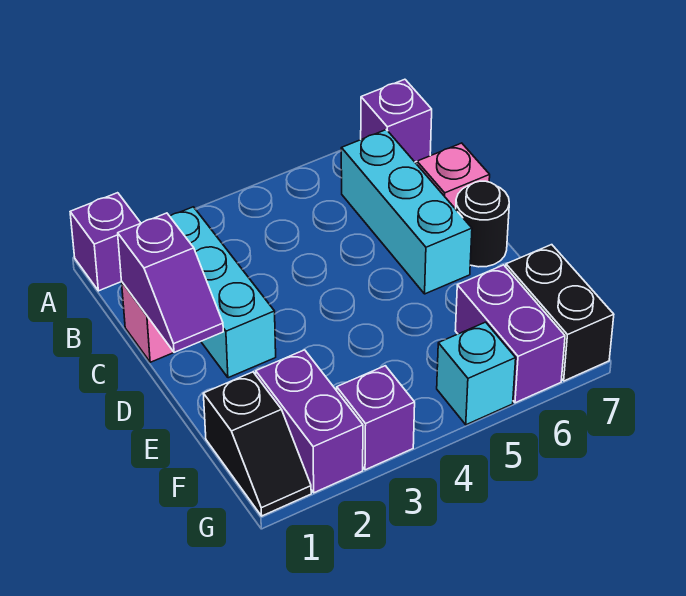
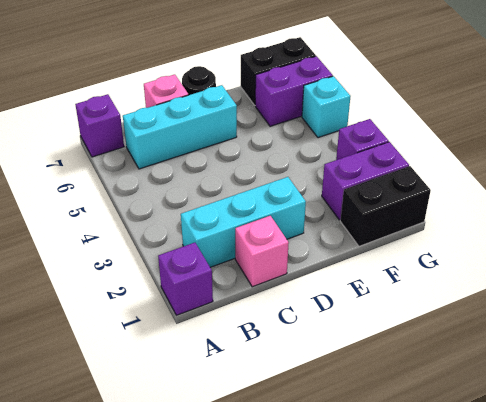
purple slope C1:D1 level 2 top C -> none
black slope F1:G1 level 1 top F -> black brick F1:G1 level 1

